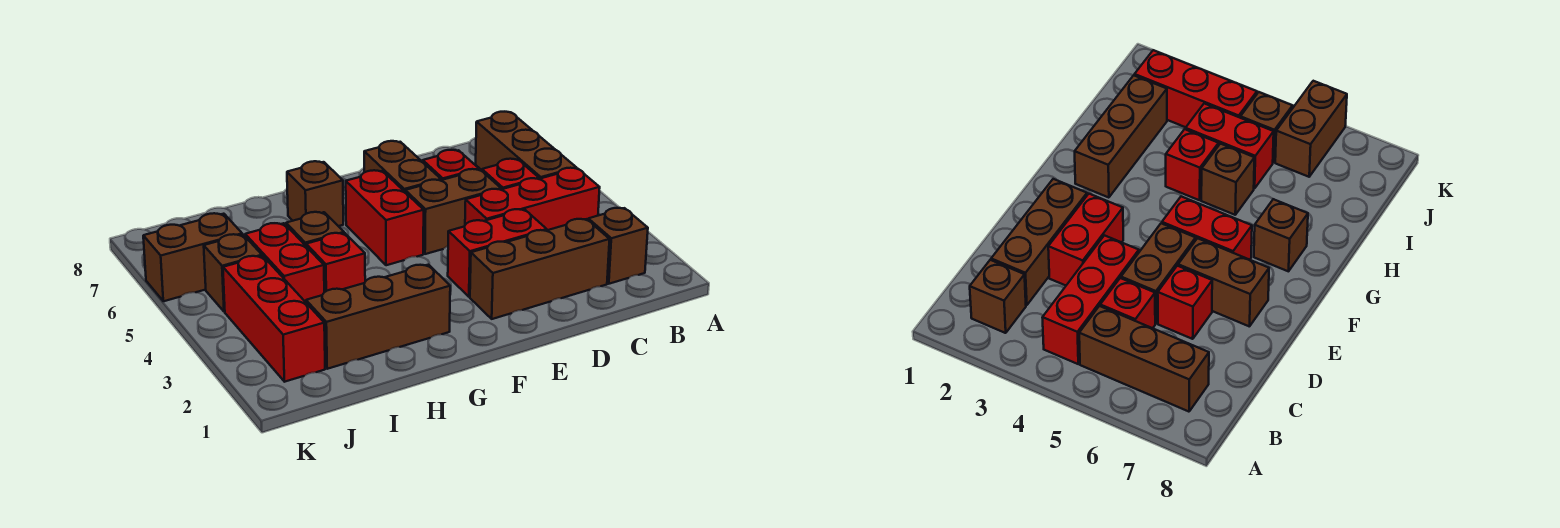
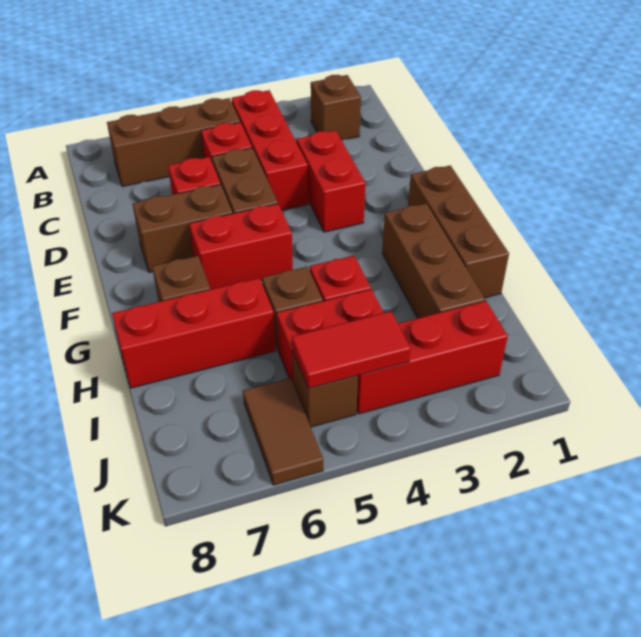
brown brick C2:E2 level 1 -> brown brick F1:H1 level 1
none -> red brick H6:H8 level 1
none -> red tile J4:J5 level 2
brown brick J6:K6 level 1 -> brown tile J6:K6 level 1

